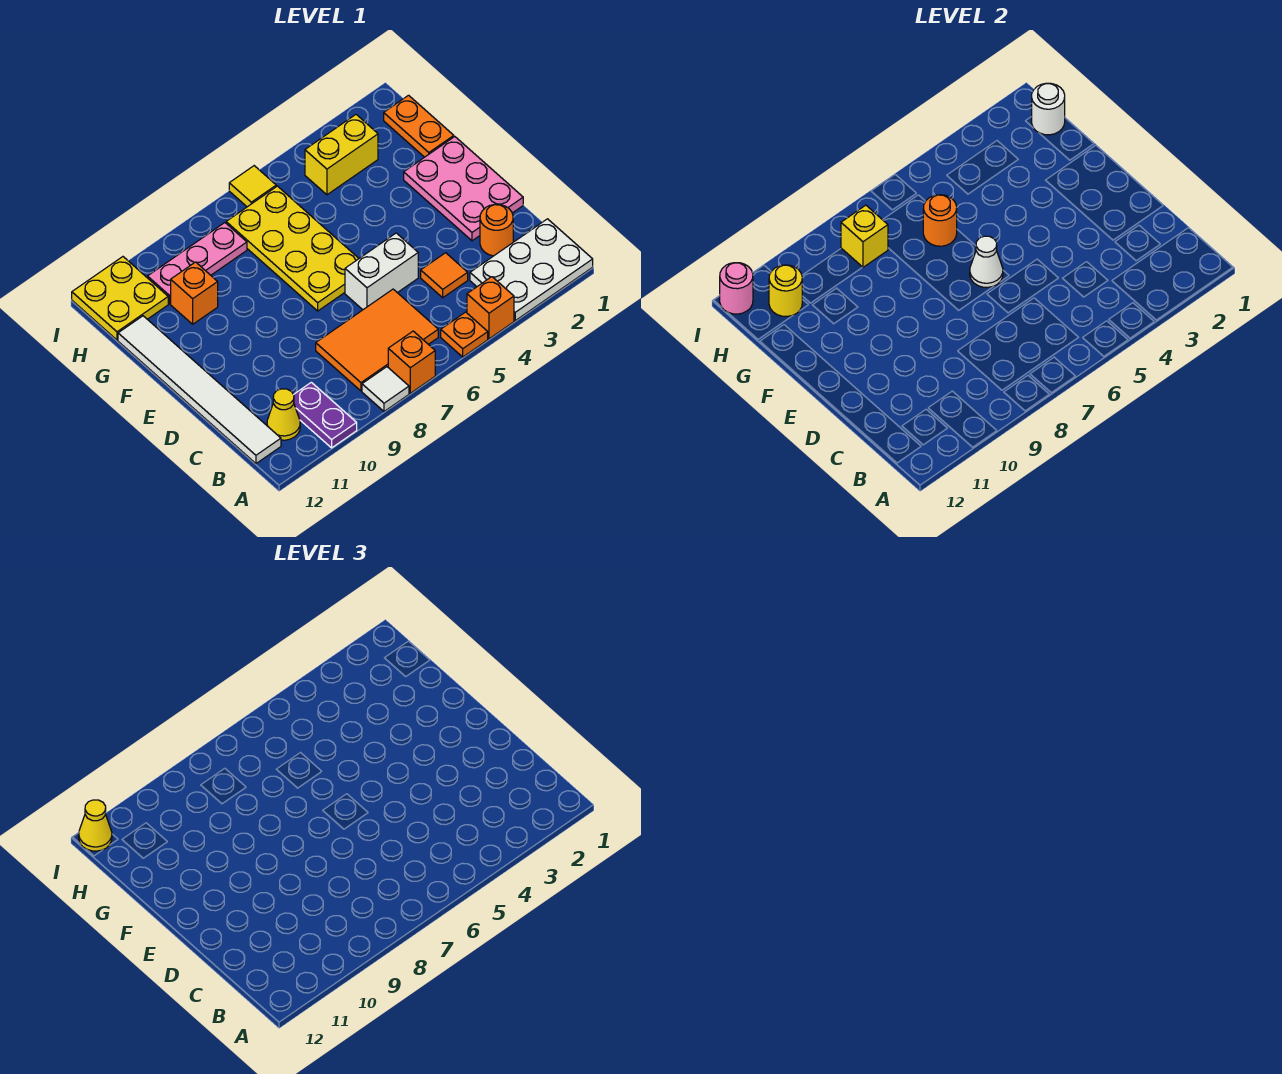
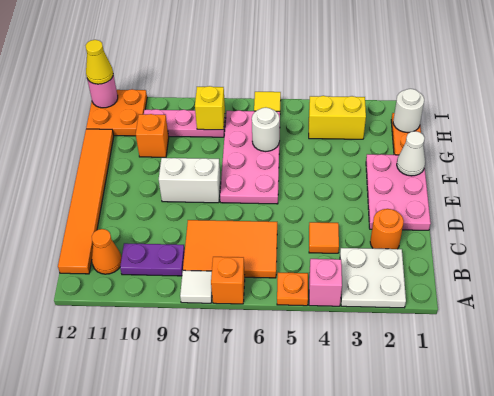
white plate A1:B3 level 1 -> white plate A2:B3 level 1
orange brick A4 level 1 -> pink brick A4 level 1
purple plate A10:B10 level 1 -> purple plate B9:B10 level 1
yellow cone B11 level 1 -> orange cone B11 level 1
white tile B12:G12 level 1 -> orange tile B12:G12 level 1
white brick D5:D6 level 1 -> white brick E8:E9 level 1
yellow plate E6:H7 level 1 -> pink plate E6:H7 level 1
white cone E6 level 2 -> white cone F1 level 2
orange round brick G6 level 2 -> white round brick G6 level 2
yellow plate H11:I12 level 1 -> orange plate H11:I12 level 1
yellow round brick H11 level 2 -> none

